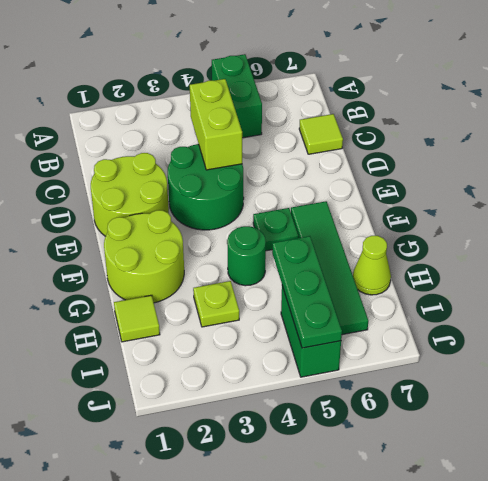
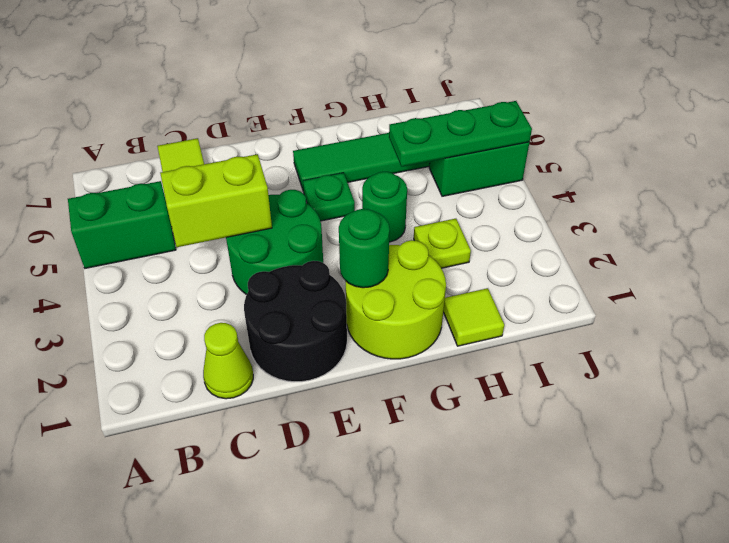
lime round brick D1:E2 level 1 -> black round brick D1:E2 level 1
none -> green round brick F2 level 2
lime cone H7 level 1 -> lime cone C1 level 1

